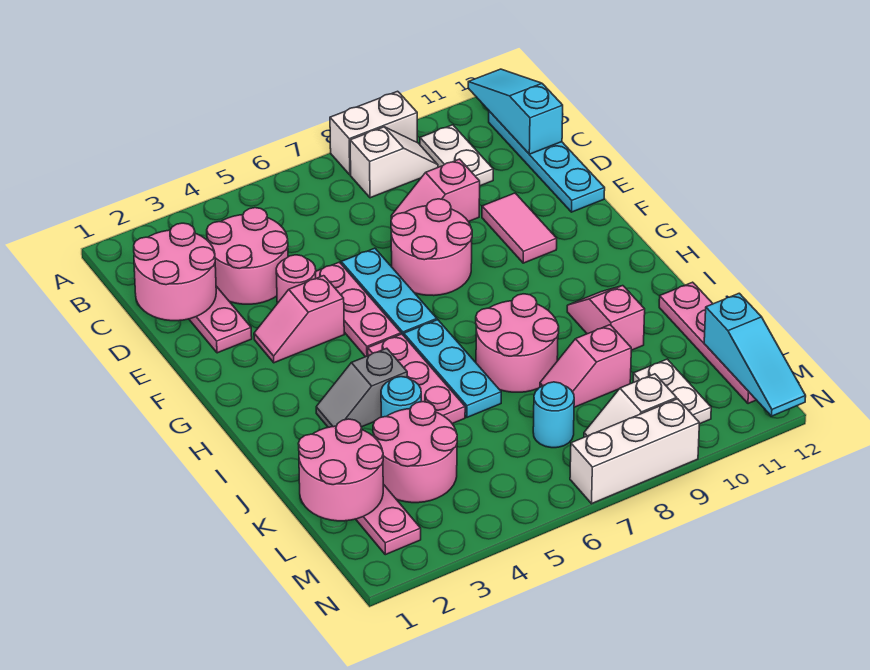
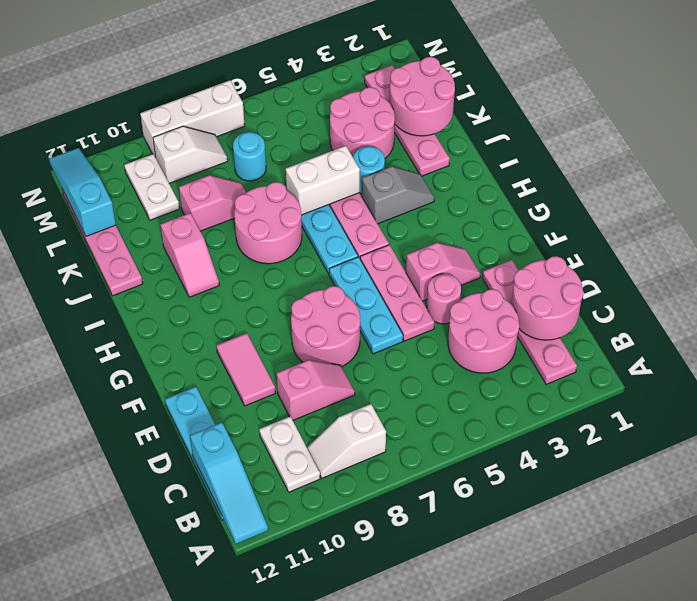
white brick A8:A9 level 1 -> white brick J5:J6 level 2

